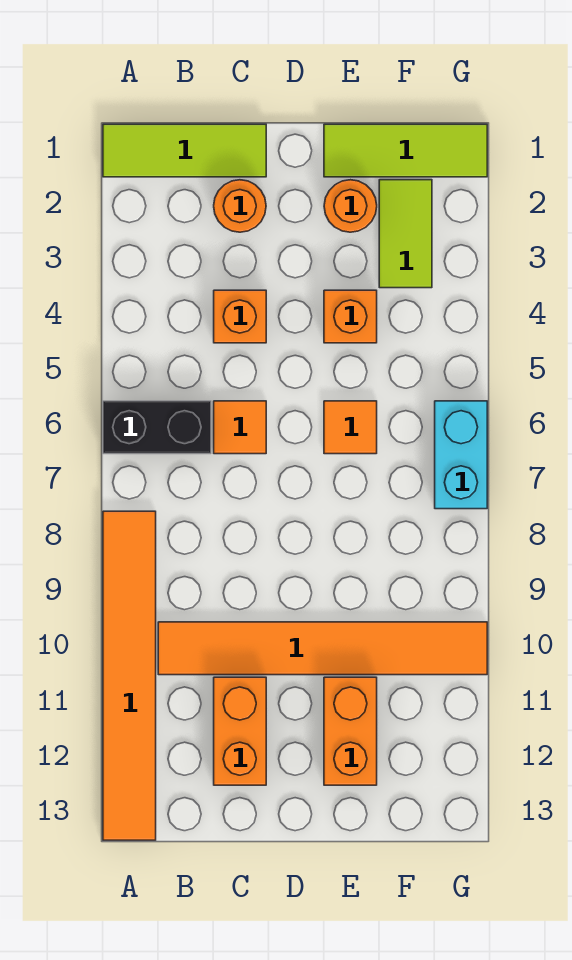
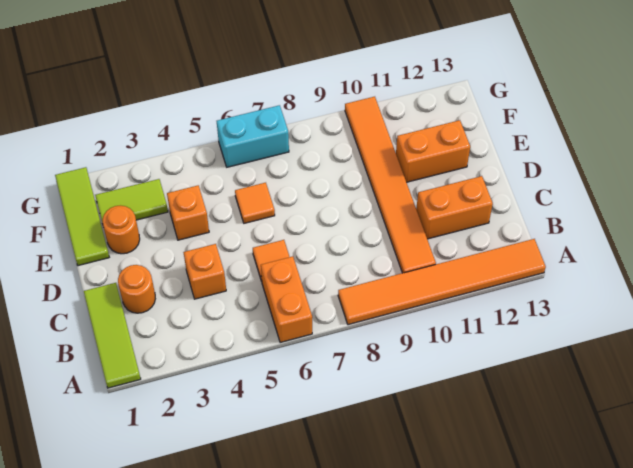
black brick A6:B6 level 1 -> orange brick A6:B6 level 1

